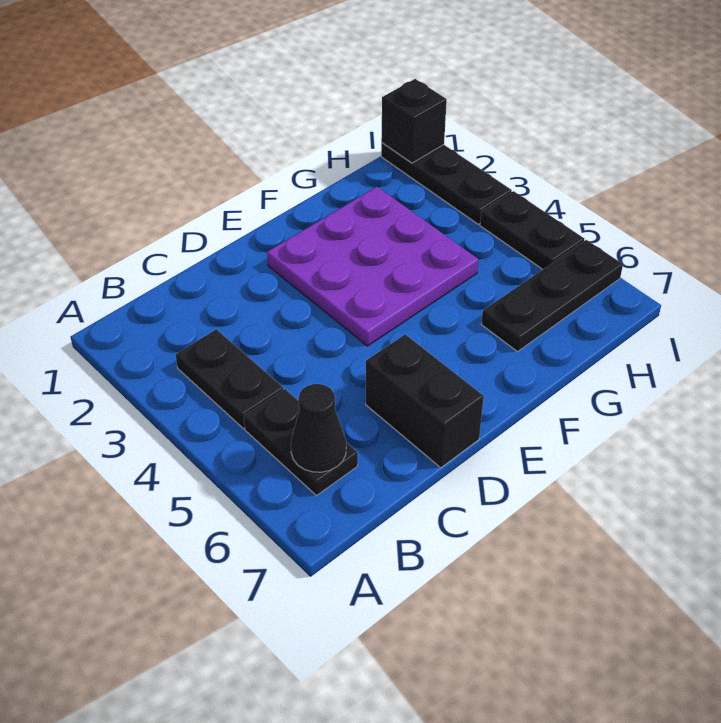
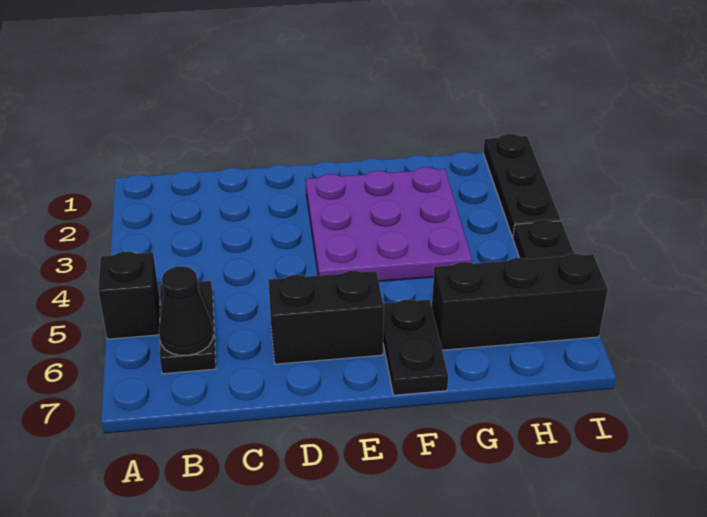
black plate B3:B4 level 1 -> black plate F6:F7 level 1
black brick D6:D7 level 1 -> black brick D6:E6 level 1
black plate G6:I6 level 1 -> black brick G6:I6 level 1
black brick I1 level 2 -> black brick A5 level 1

